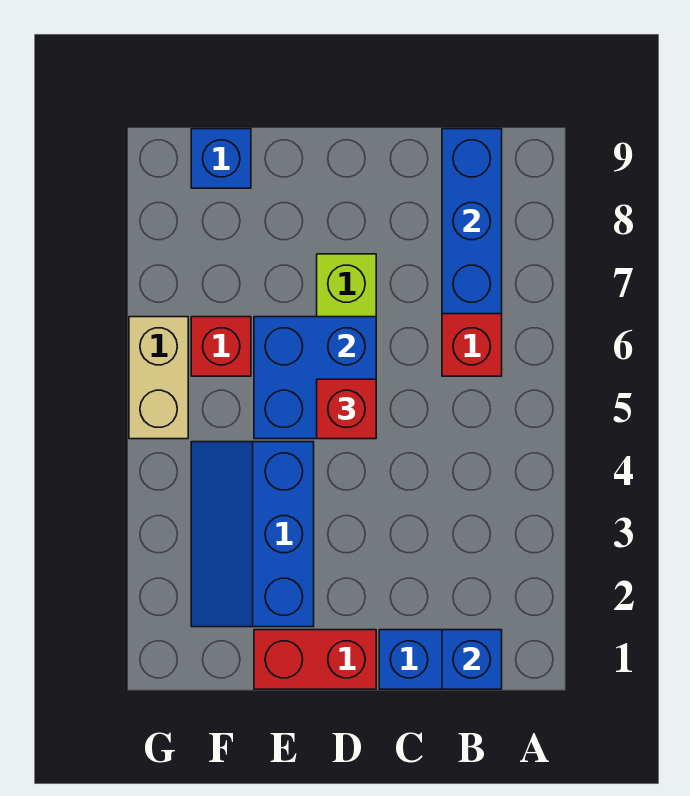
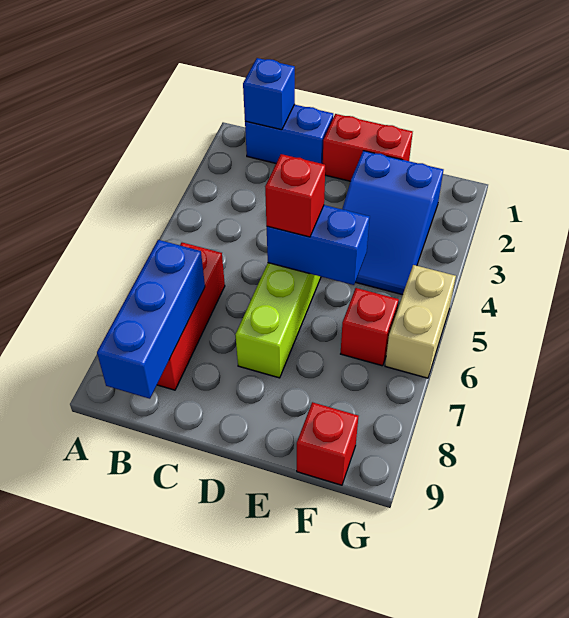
blue brick D5:E6 level 2 -> blue brick D5:E5 level 2
blue slope E2:F4 level 1 top E -> blue slope E2:F4 level 1 top 2
blue brick F9 level 1 -> red brick F9 level 1

